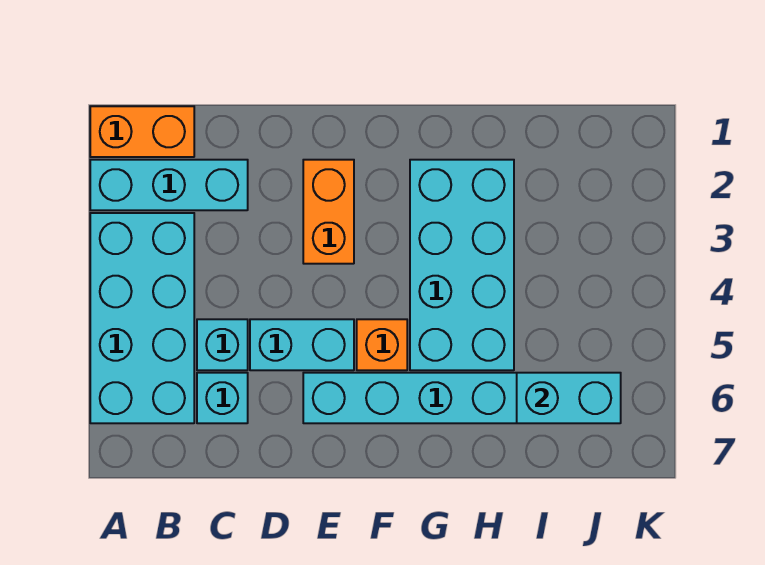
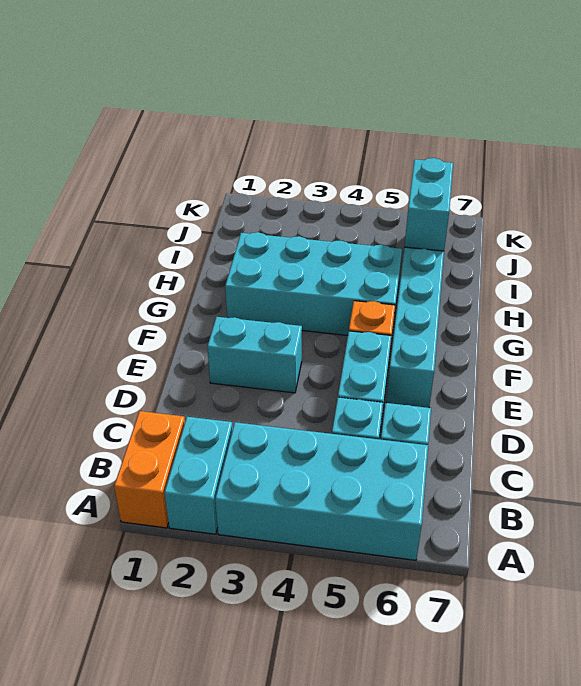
cyan brick A2:C2 level 1 -> cyan brick A2:B2 level 1
orange brick E2:E3 level 1 -> cyan brick E2:E3 level 1

